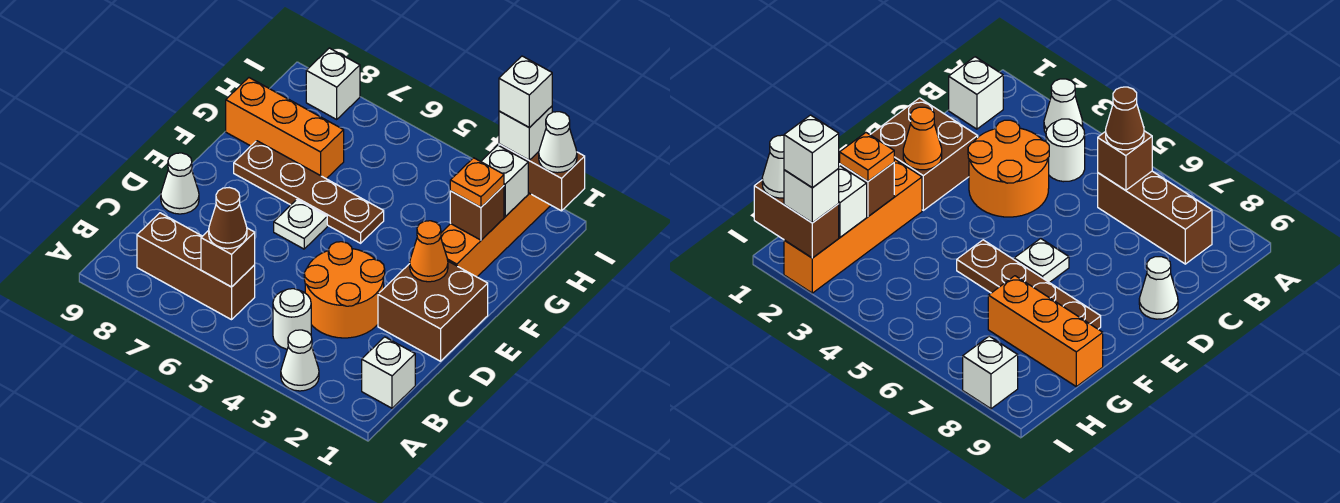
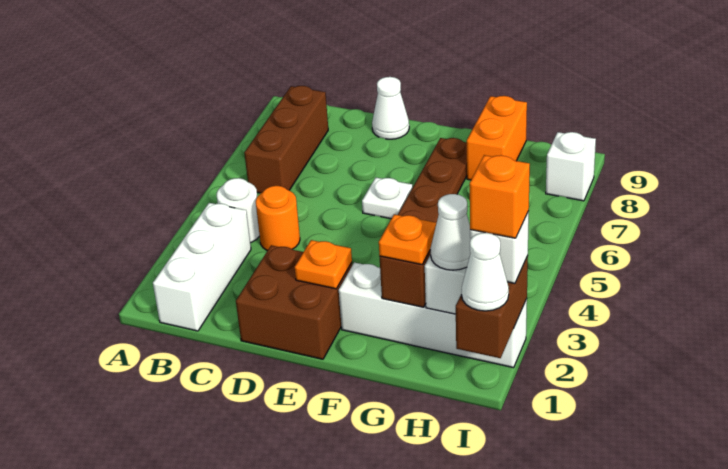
white cone A3 level 1 -> white cone H2 level 3
white brick B1 level 1 -> white brick B1:B3 level 1
brown brick B6 level 2 -> none
brown cone B6 level 3 -> none
orange round brick C3:D4 level 1 -> orange round brick C4 level 1
orange cone E2 level 2 -> orange plate E2 level 2
orange brick F2:I2 level 1 -> white brick F2:I2 level 1
orange brick G7:G9 level 1 -> orange brick G8:G9 level 1
white brick I2 level 4 -> orange brick I2 level 4

